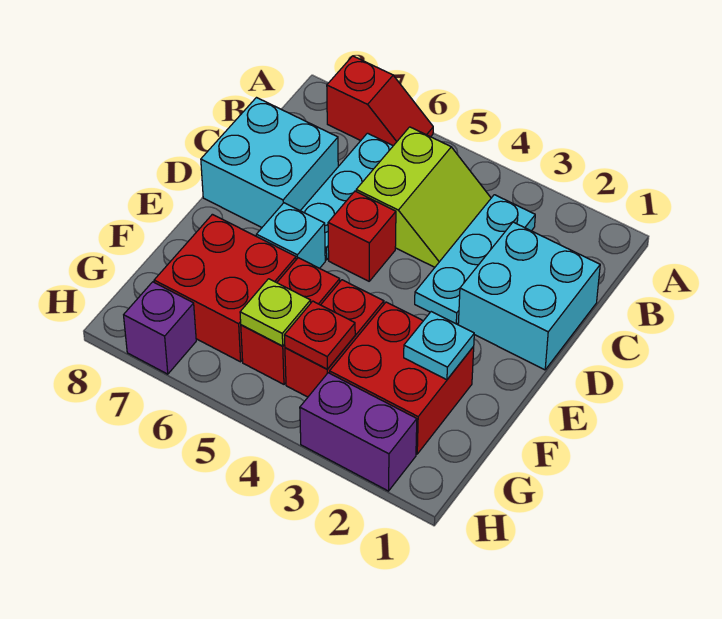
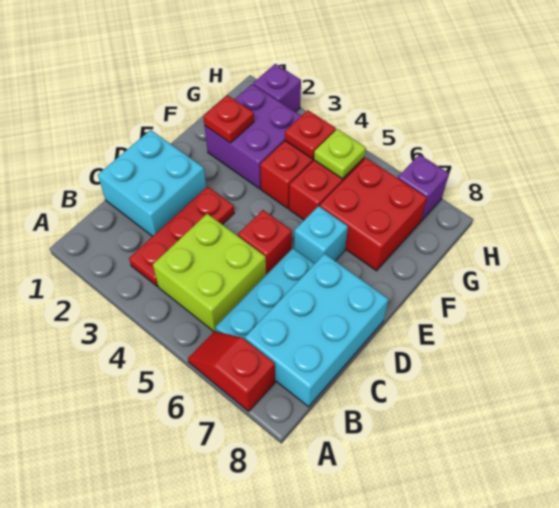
cyan plate B3:D3 level 1 -> red plate B3:D3 level 1
lime slope B4:C5 level 1 top 5 -> lime brick B4:C5 level 1
cyan brick C7:D8 level 1 -> cyan brick B7:D8 level 1
red brick F2:G3 level 1 -> purple brick F2:G3 level 1
cyan plate F2 level 2 -> red plate F2 level 2
purple brick H2:H3 level 1 -> purple brick H2 level 1

